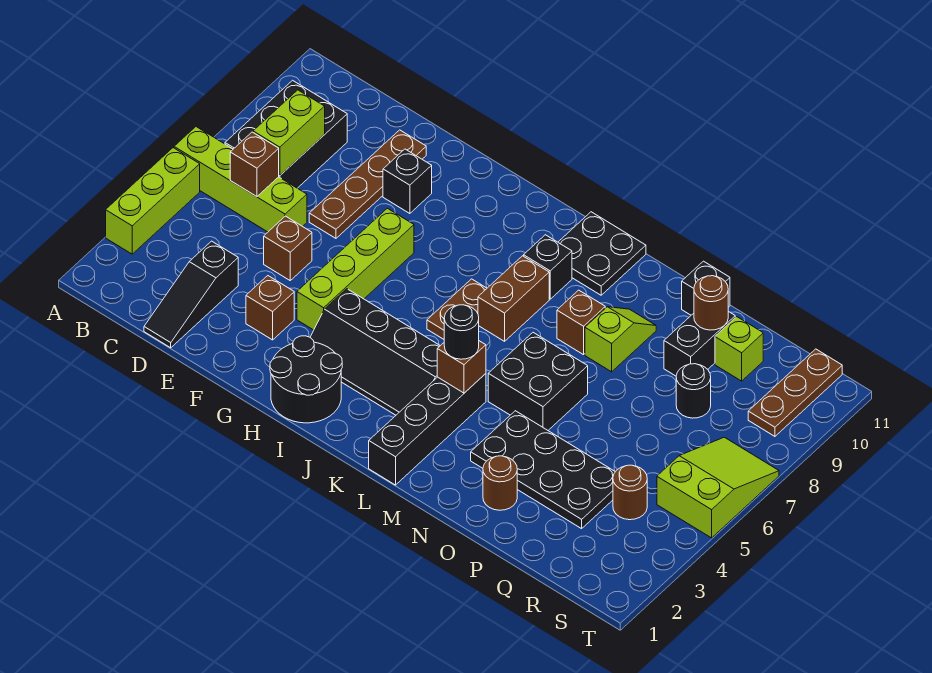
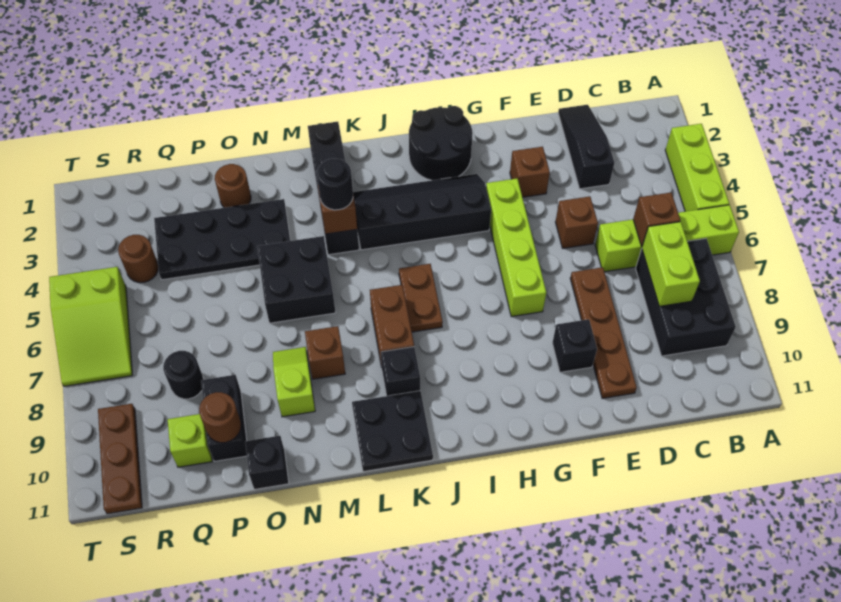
lime slope N8:N9 level 1 top 8 -> lime slope N8:N9 level 1 top 9

